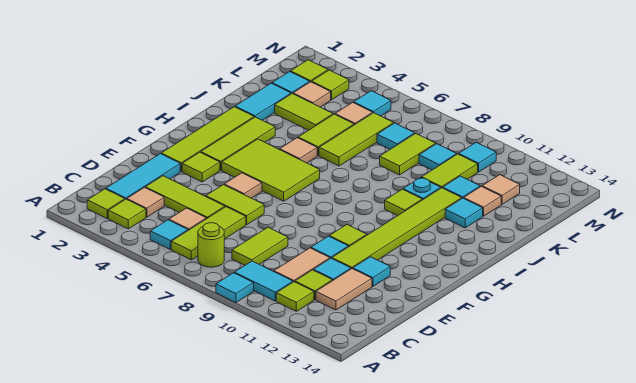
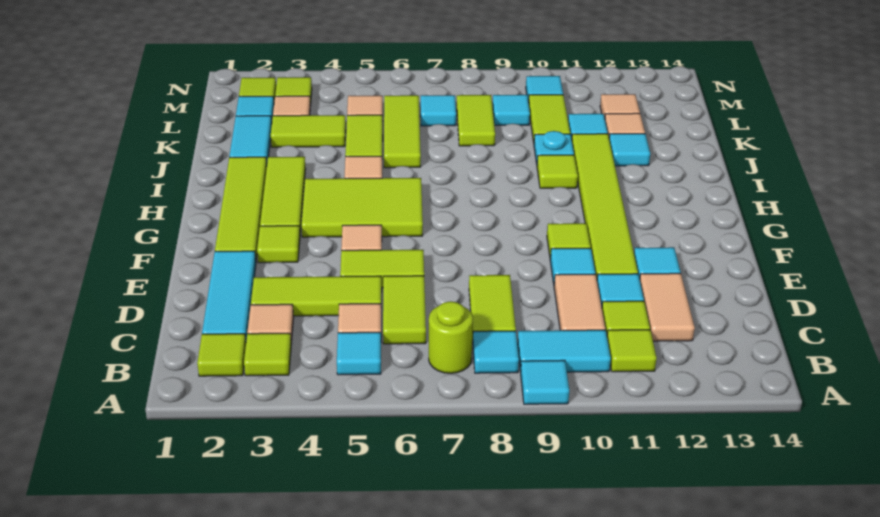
lime tile B6:D6 level 1 -> lime tile C6:D6 level 1
cyan tile M5 level 1 -> cyan tile B8 level 1

